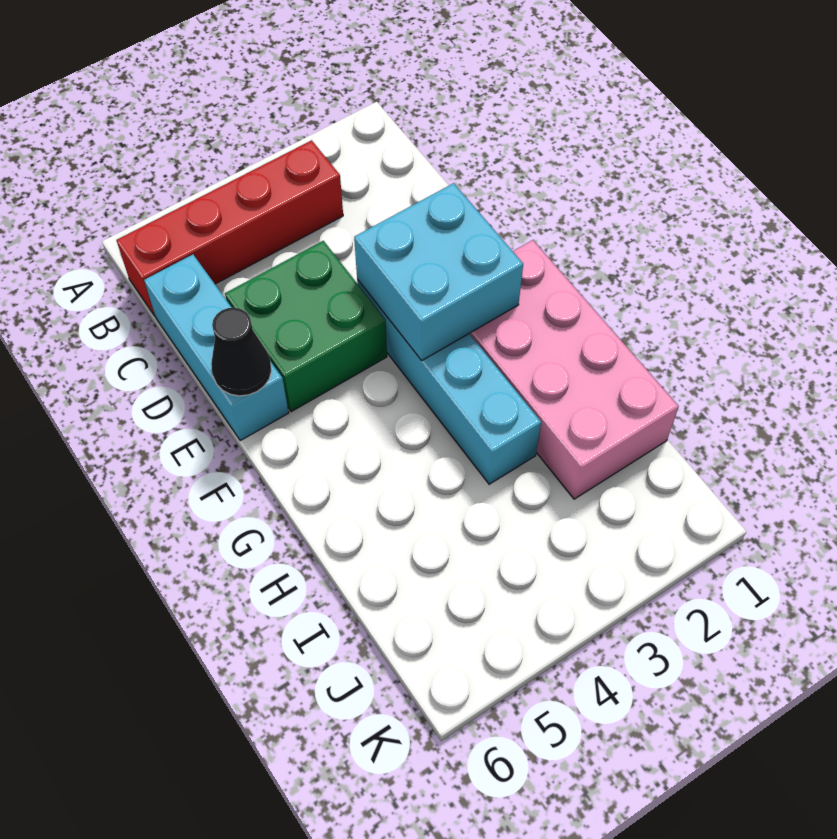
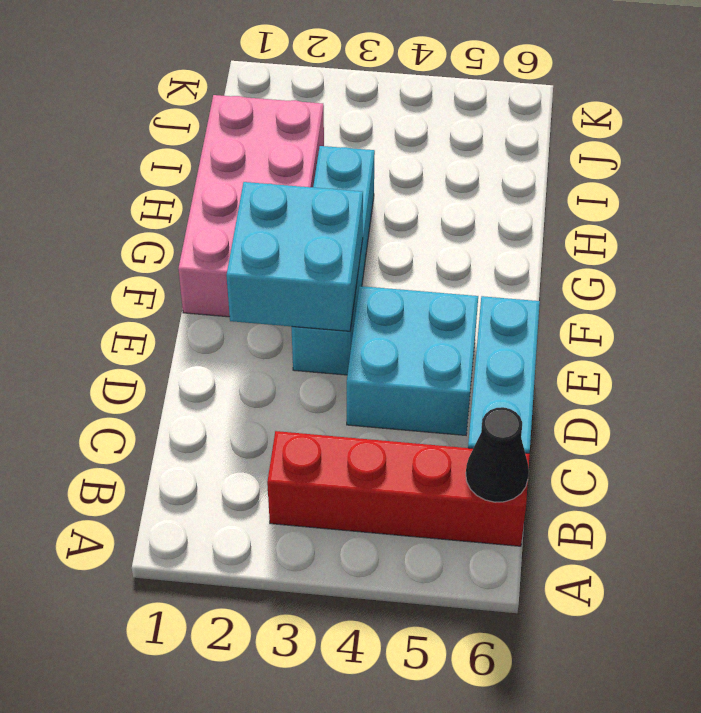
green brick D4:E5 level 1 -> cyan brick D4:E5 level 1
black cone E6 level 2 -> black cone B6 level 2

